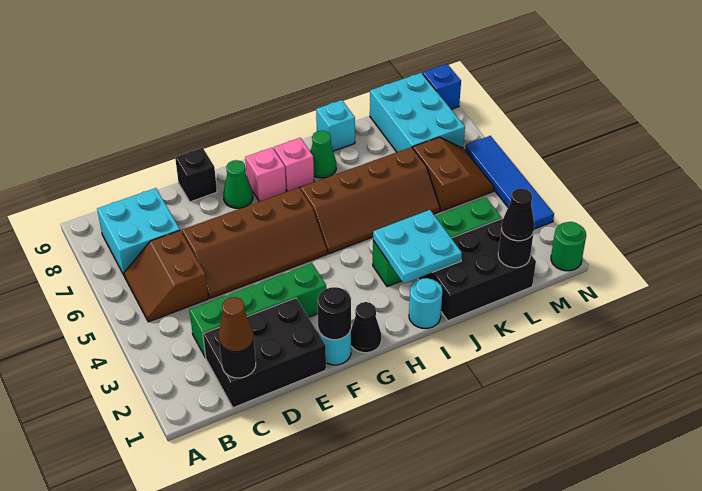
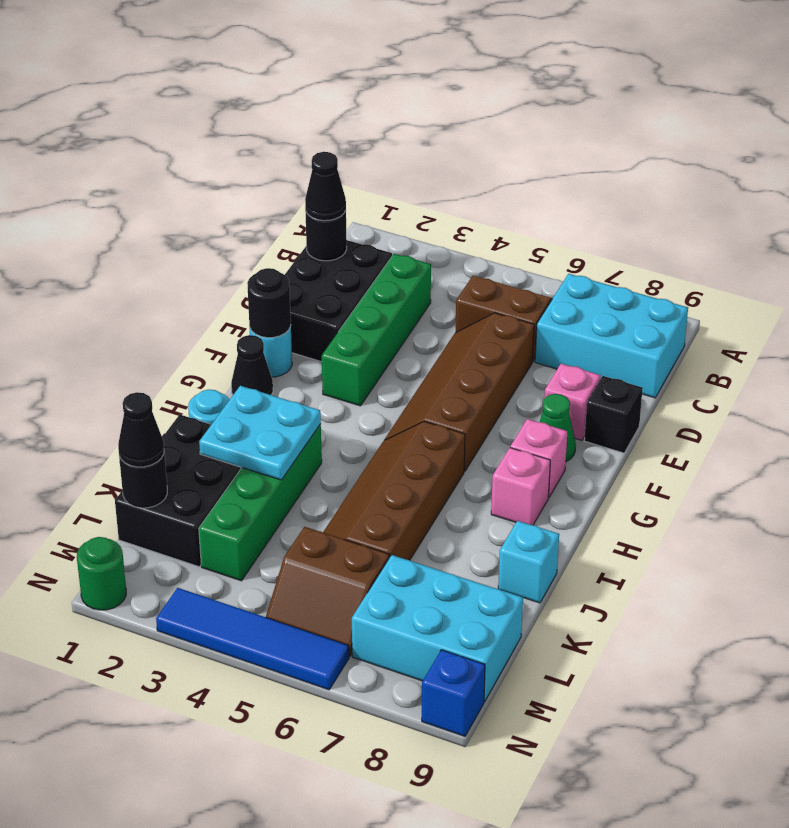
cyan brick B7:C8 level 1 -> cyan brick B7:C9 level 1
brown cone C1 level 3 -> black cone C1 level 3
none -> pink brick E8 level 1
green cone I8 level 1 -> none

